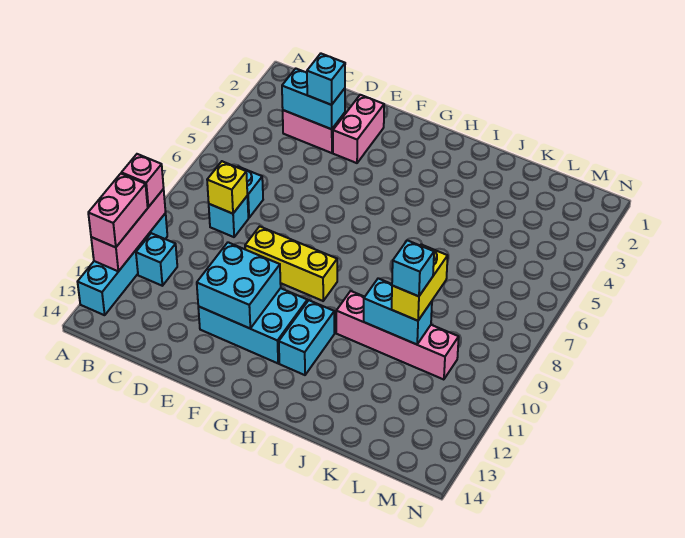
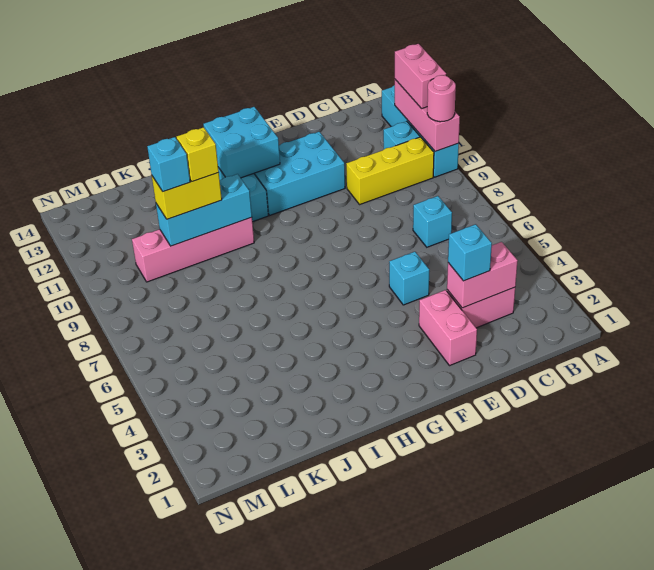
pink brick A10 level 3 -> pink round brick A10 level 3
cyan brick C3:D3 level 2 -> pink brick C3:D3 level 2
cyan brick C8 level 1 -> cyan brick E5 level 1
yellow brick C8 level 2 -> yellow brick J10 level 4
yellow brick E9:G9 level 1 -> yellow brick B10:D10 level 1
cyan brick E11:F12 level 2 -> cyan brick G12:H13 level 2
cyan brick J10:K10 level 2 -> cyan brick I10:K10 level 2
yellow brick K9:K10 level 3 -> yellow brick J10:K10 level 3

